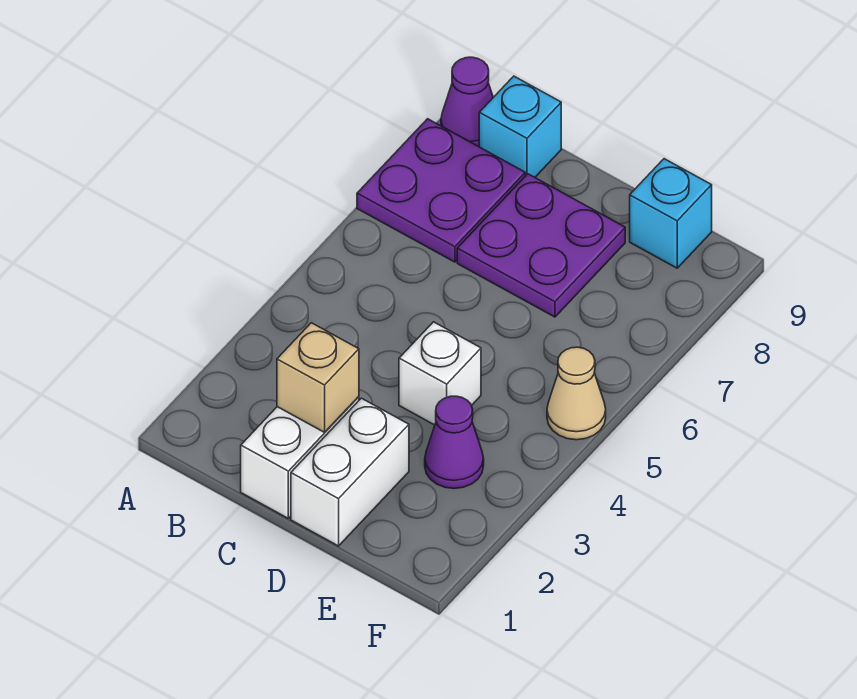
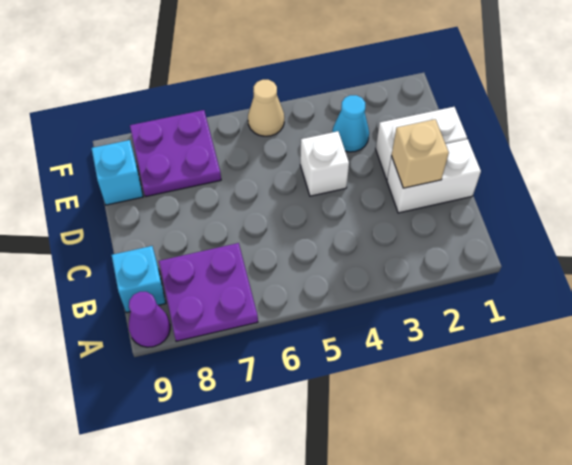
purple plate C7:D8 level 1 -> purple plate E7:F8 level 1
purple cone E3 level 1 -> cyan cone E3 level 1

